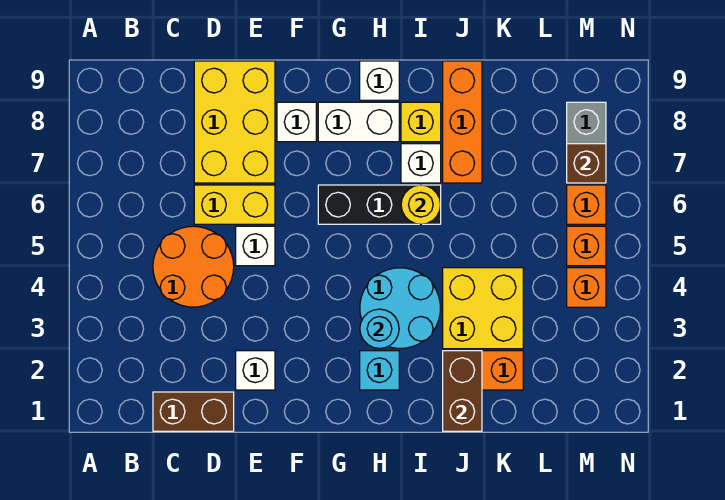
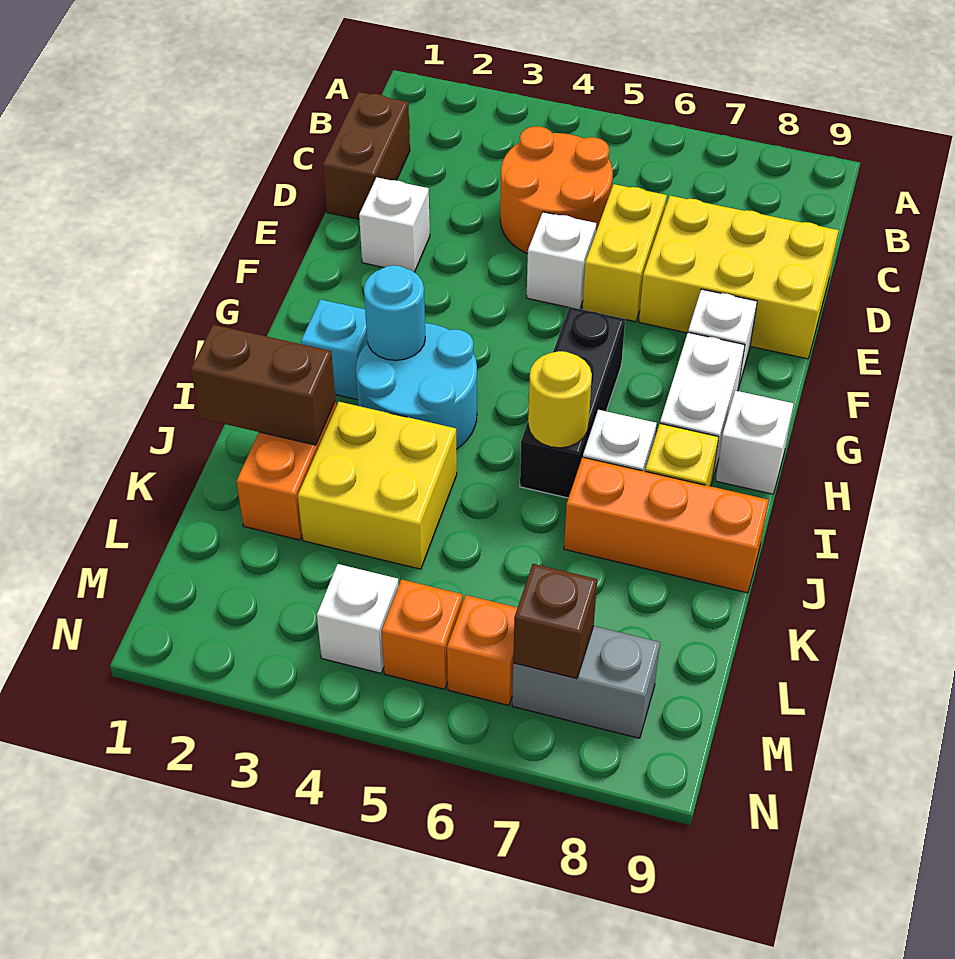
orange brick M4 level 1 -> white brick M4 level 1

